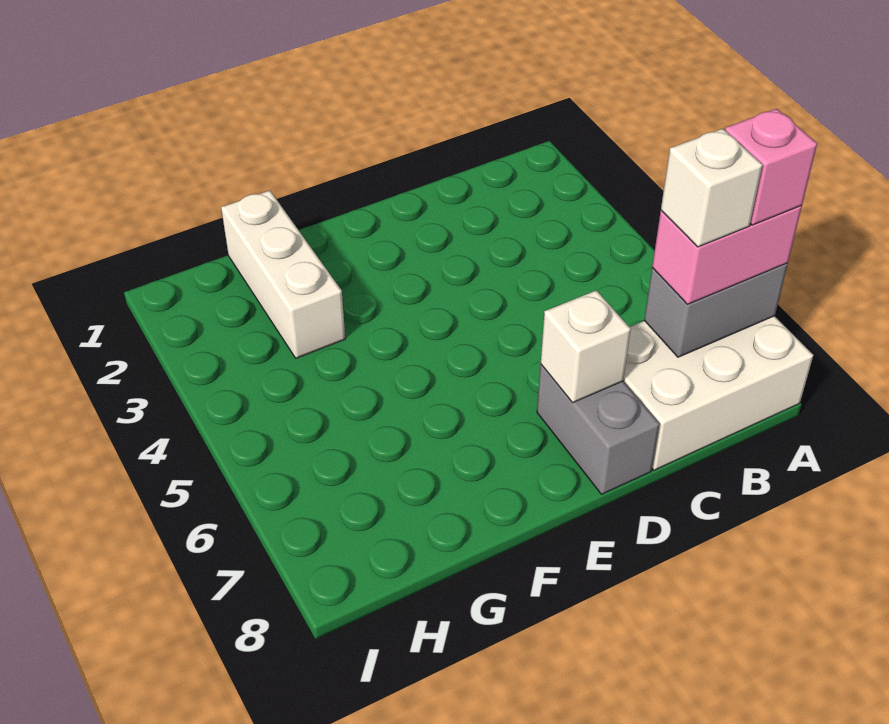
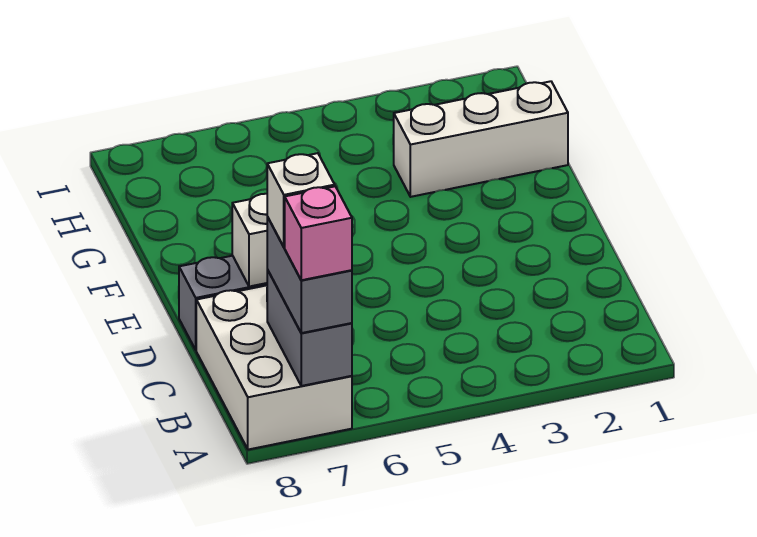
pink brick A7:B7 level 3 -> grey brick A7:B7 level 3

